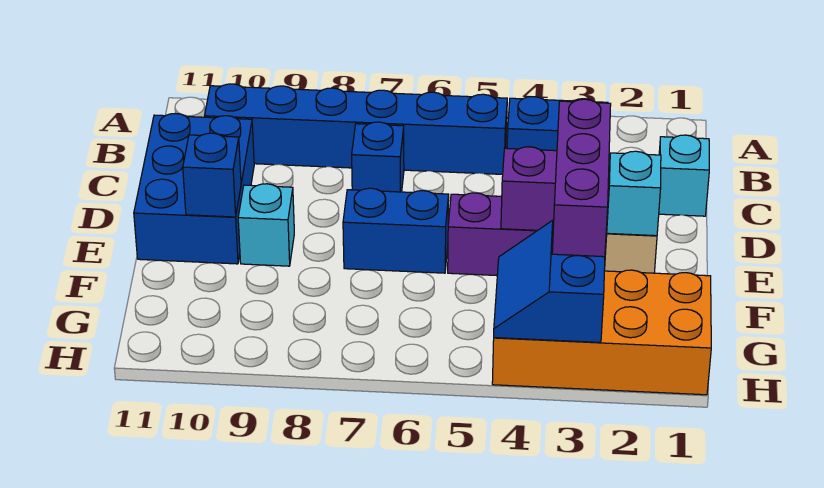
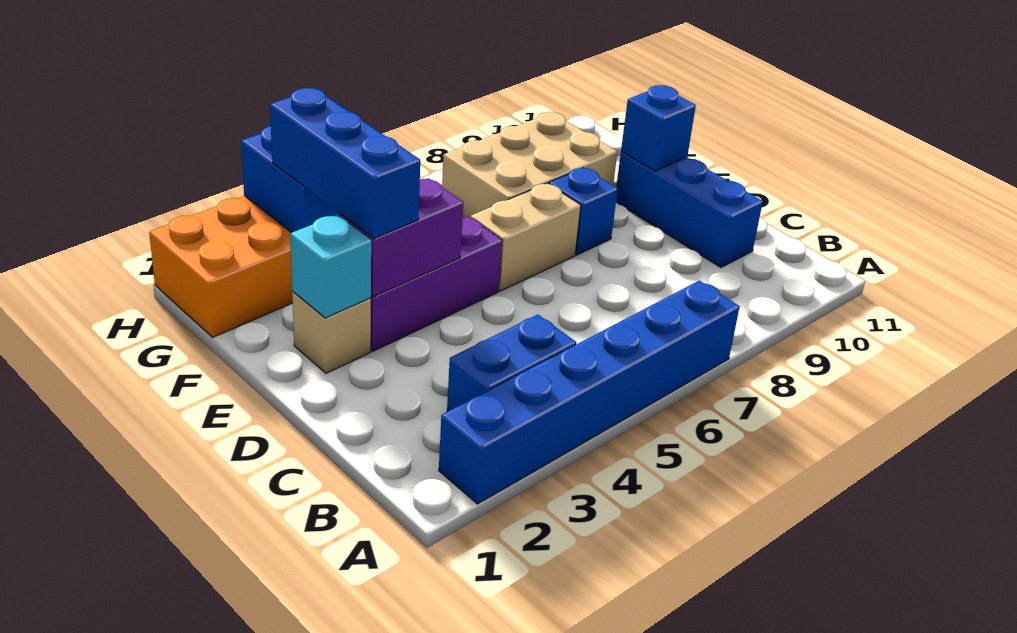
blue brick B5:B10 level 1 -> blue brick A2:A7 level 1
cyan brick C1 level 1 -> none
blue brick C7 level 1 -> blue brick E8 level 1
blue brick C10:E11 level 1 -> blue brick C10:E10 level 1
purple brick E3:G3 level 3 -> blue brick E3:G3 level 3
blue brick E6:E7 level 1 -> tan brick E6:E7 level 1
cyan brick E9 level 1 -> none
none -> tan brick F7:G9 level 1

